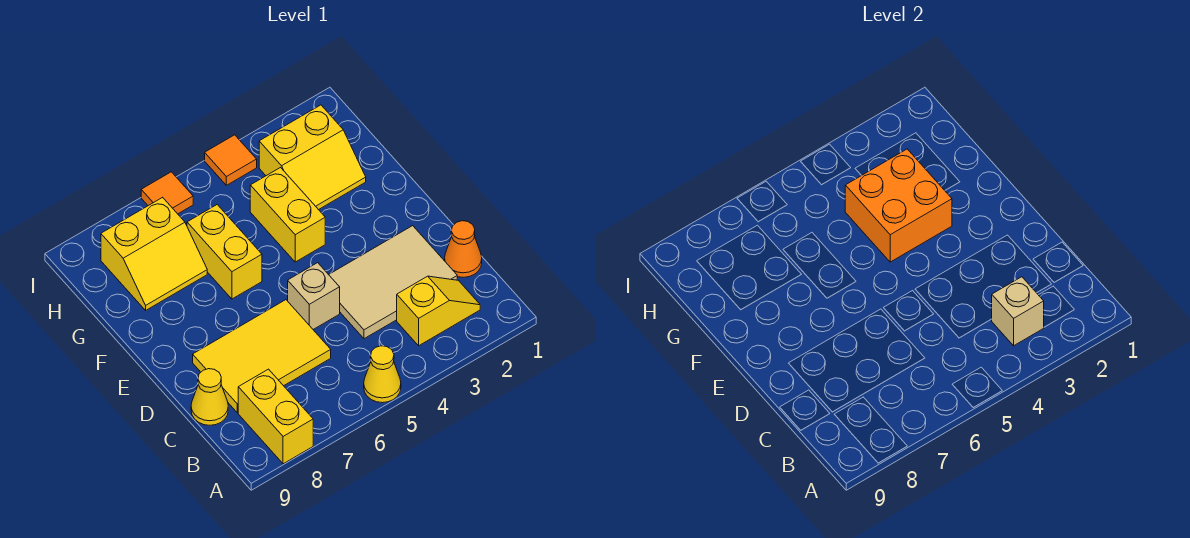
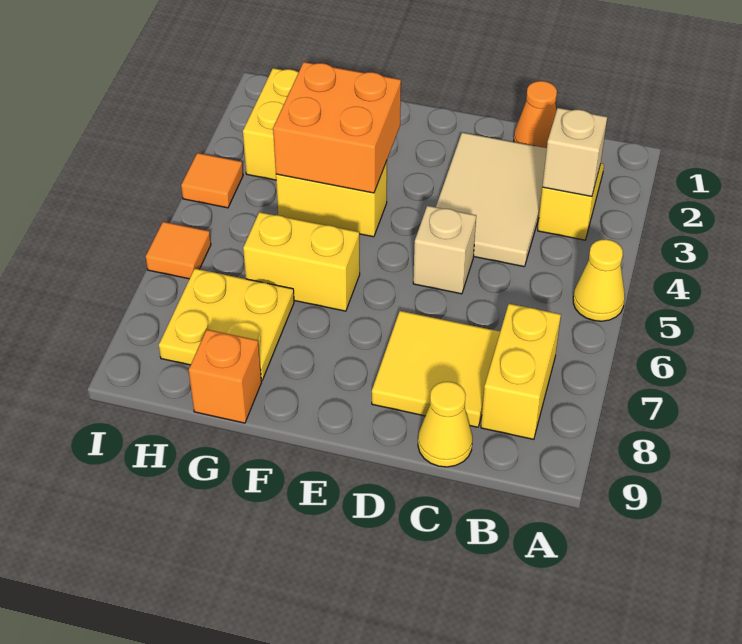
yellow brick A8:B8 level 1 -> yellow brick B7:B8 level 1
yellow tile C6:D8 level 1 -> yellow tile C7:D8 level 1
yellow slope G7:H8 level 1 top H -> yellow plate G7:H8 level 1
none -> orange brick G9 level 1

